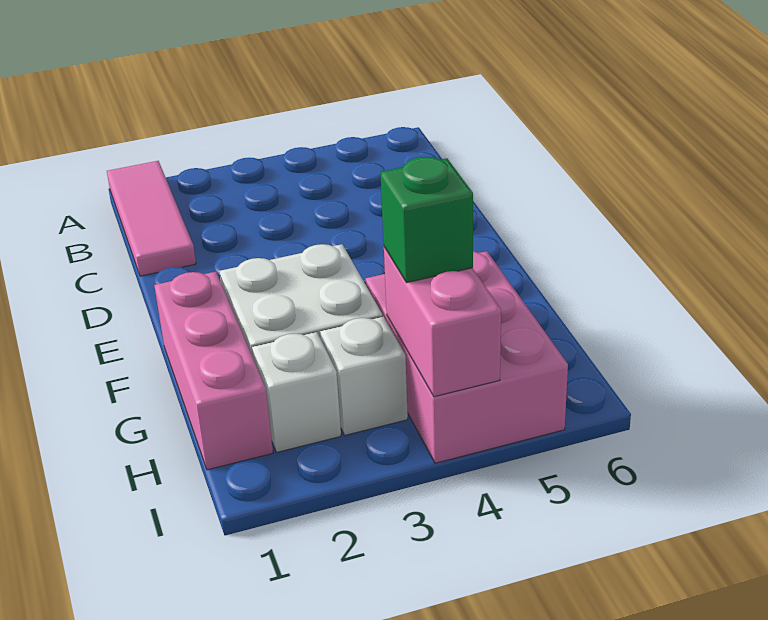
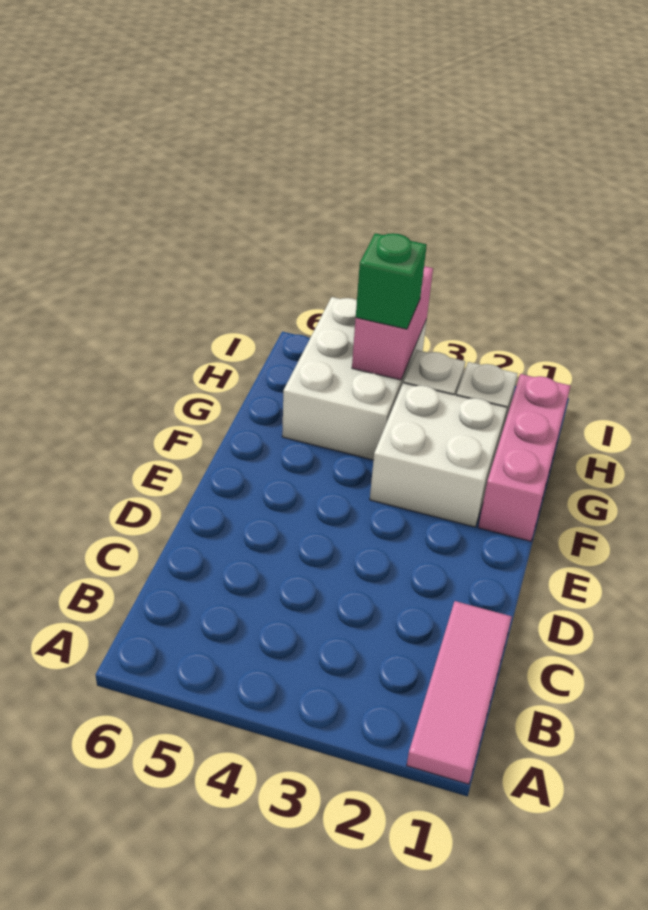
pink brick G4:I5 level 1 -> white brick G4:I5 level 1

